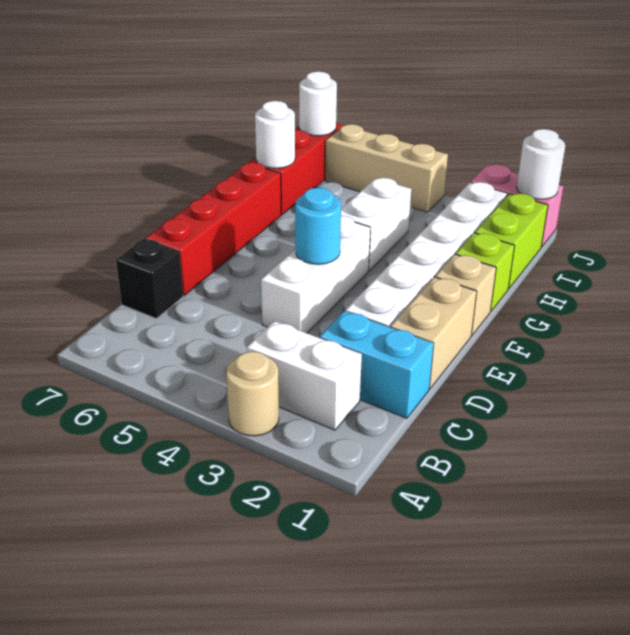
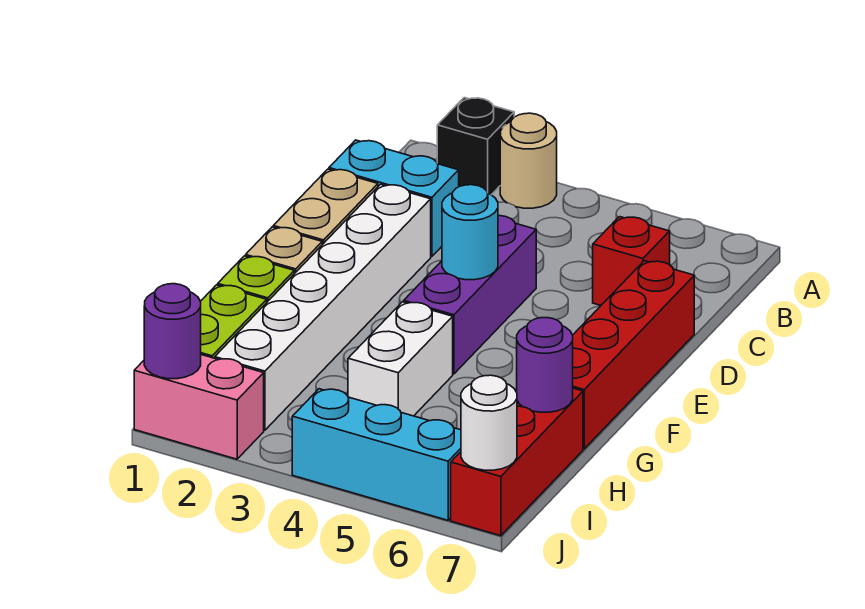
white brick B2:B3 level 1 -> none
none -> red brick C6 level 1
black brick C7 level 1 -> black brick A2 level 1
white brick D4:F4 level 1 -> purple brick D4:F4 level 1
white round brick H7 level 2 -> purple round brick H7 level 2
white round brick J1 level 2 -> purple round brick J1 level 2
tan brick J4:J6 level 1 -> cyan brick J4:J6 level 1

